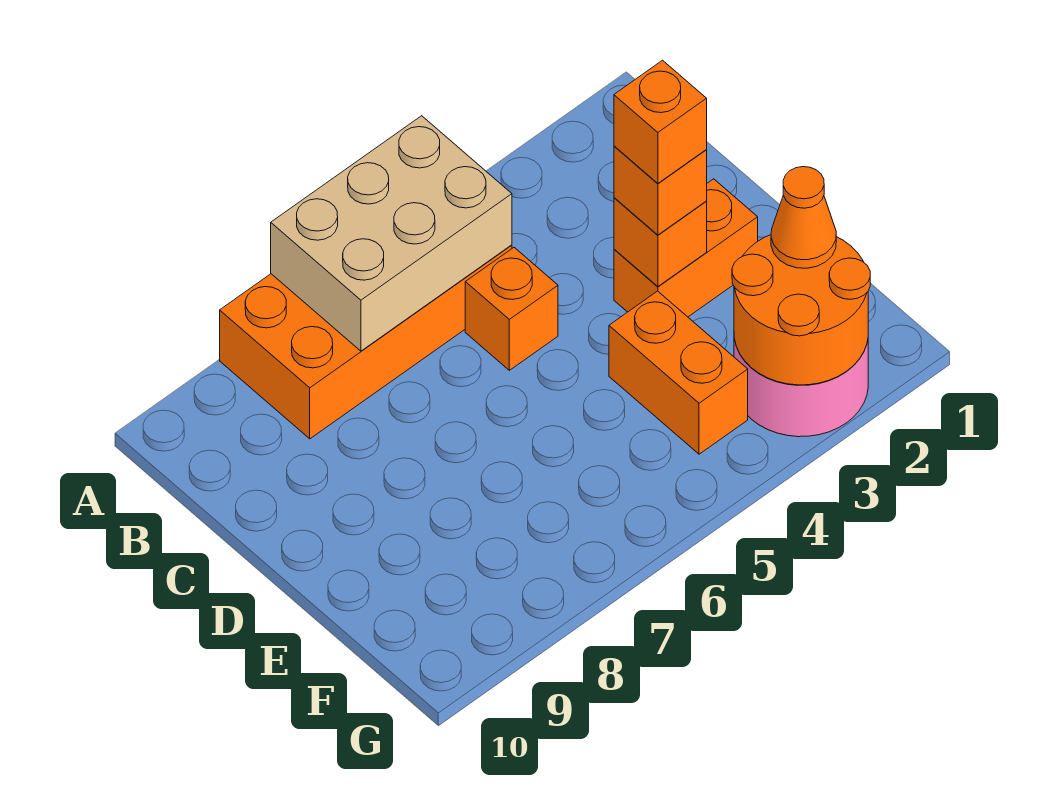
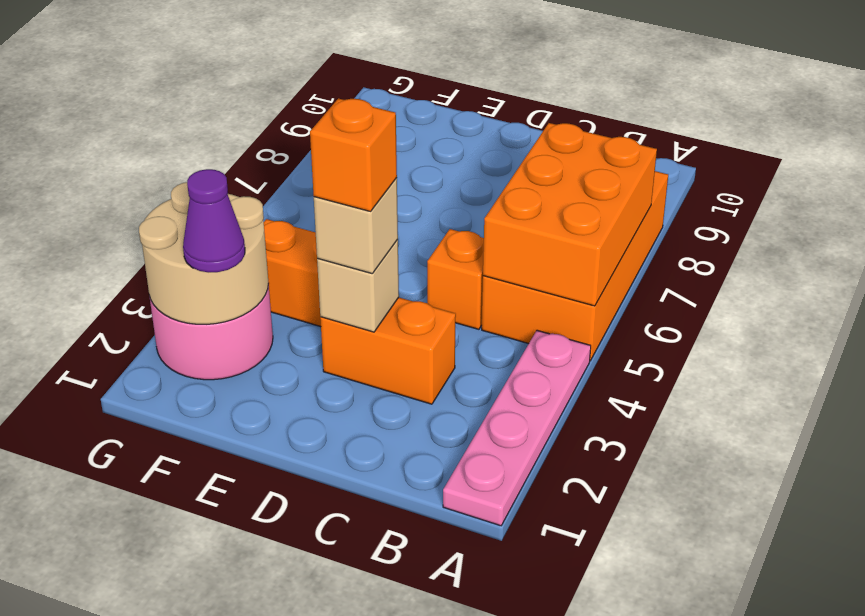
none -> pink plate A1:A4 level 1
tan brick A5:B7 level 2 -> orange brick A5:B7 level 2
orange brick D2:D3 level 1 -> orange brick C3:D3 level 1
orange brick D3 level 2 -> tan brick D3 level 2
orange brick D3 level 3 -> tan brick D3 level 3
orange round brick F2:G3 level 2 -> tan round brick F2:G3 level 2
orange cone F2 level 3 -> purple cone F2 level 3

